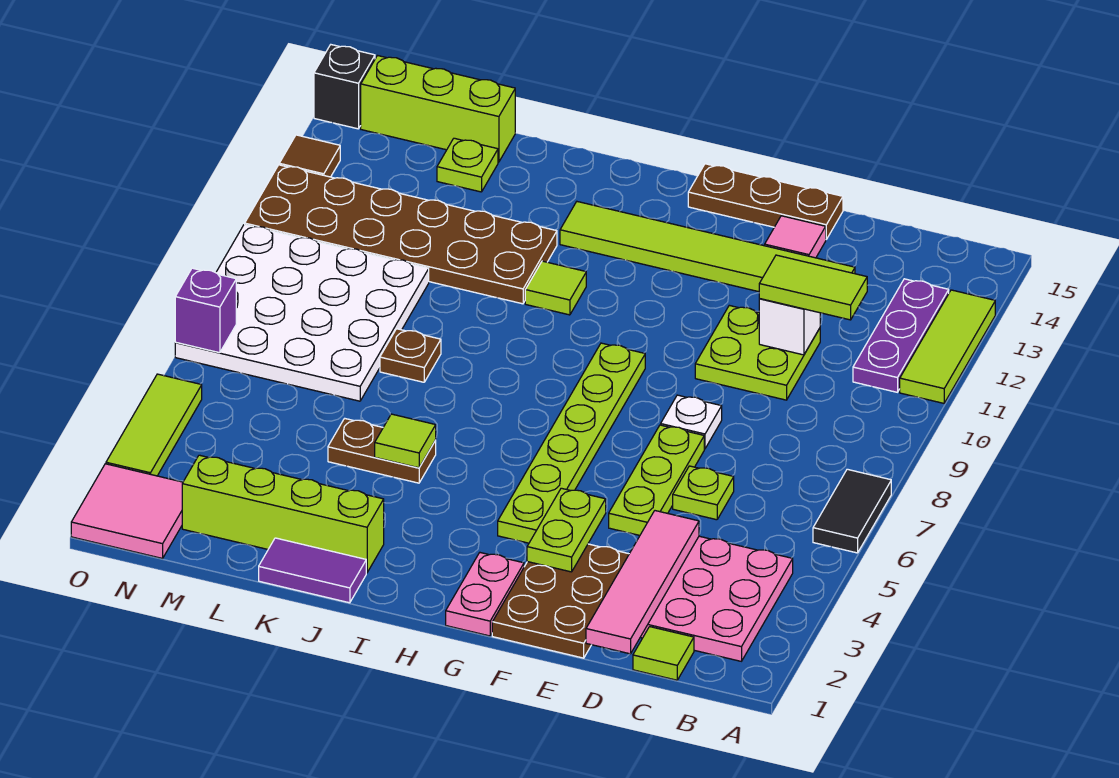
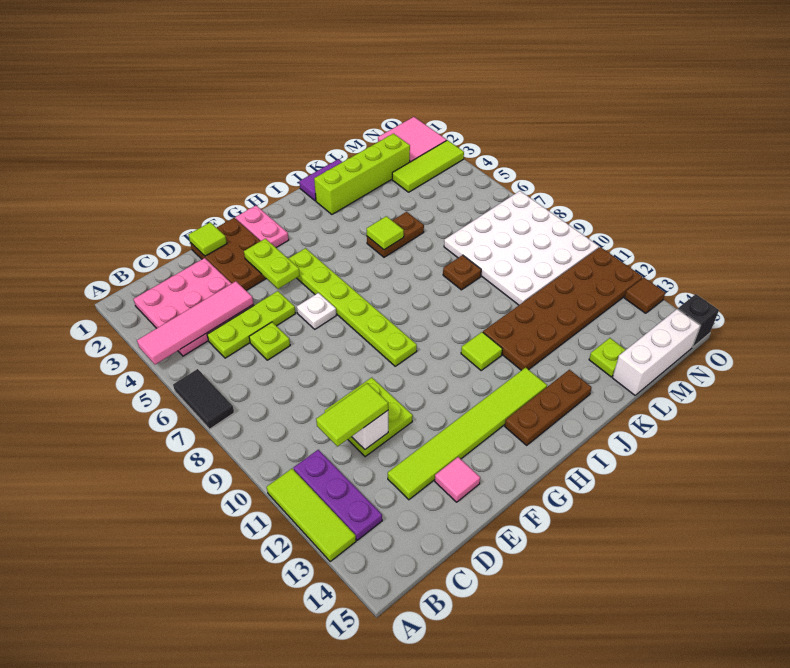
lime tile C1 level 1 -> lime tile E1 level 2
pink tile D1:D4 level 2 -> pink tile A4:D4 level 2
lime plate E5:E7 level 1 -> lime plate C5:E5 level 1
white plate E8 level 1 -> white plate F6 level 1
brown plate E15:G15 level 1 -> brown plate H14:J14 level 1
lime brick L15:N15 level 1 -> white brick L15:N15 level 1
lime tile O3:O5 level 1 -> lime tile M3:O3 level 1
purple brick O7 level 2 -> none

